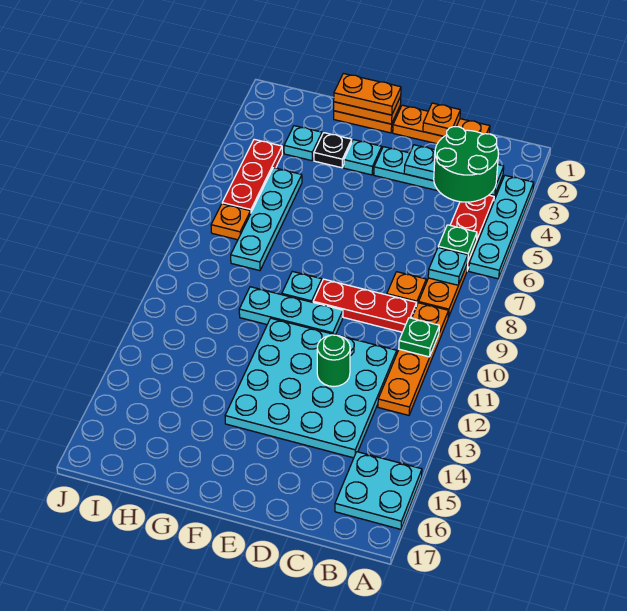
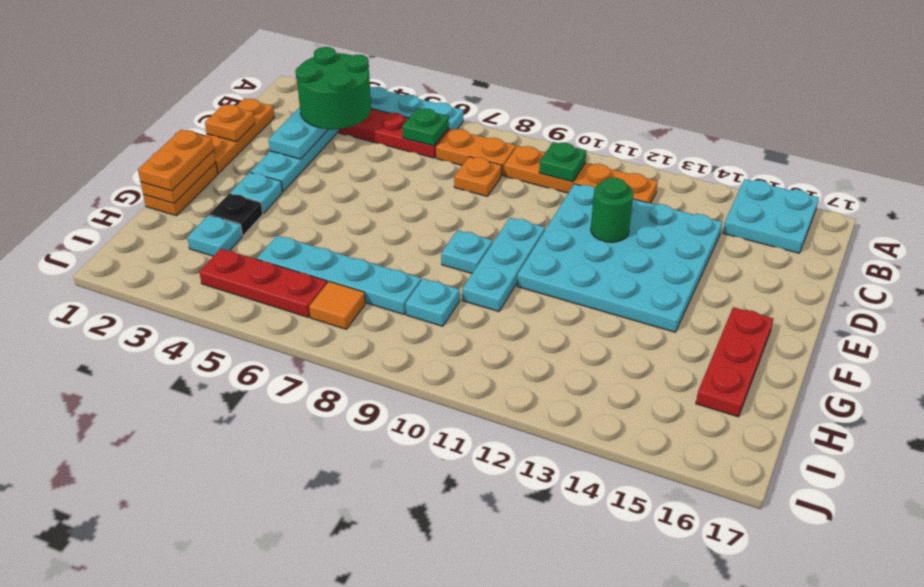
cyan plate B7 level 2 -> cyan plate H9 level 1
red plate C9:E9 level 1 -> red plate F16:H16 level 1
orange plate I7 level 1 -> orange tile I7 level 1

